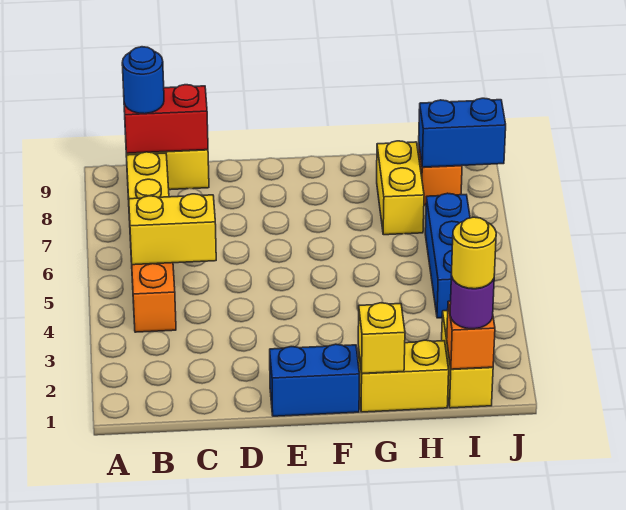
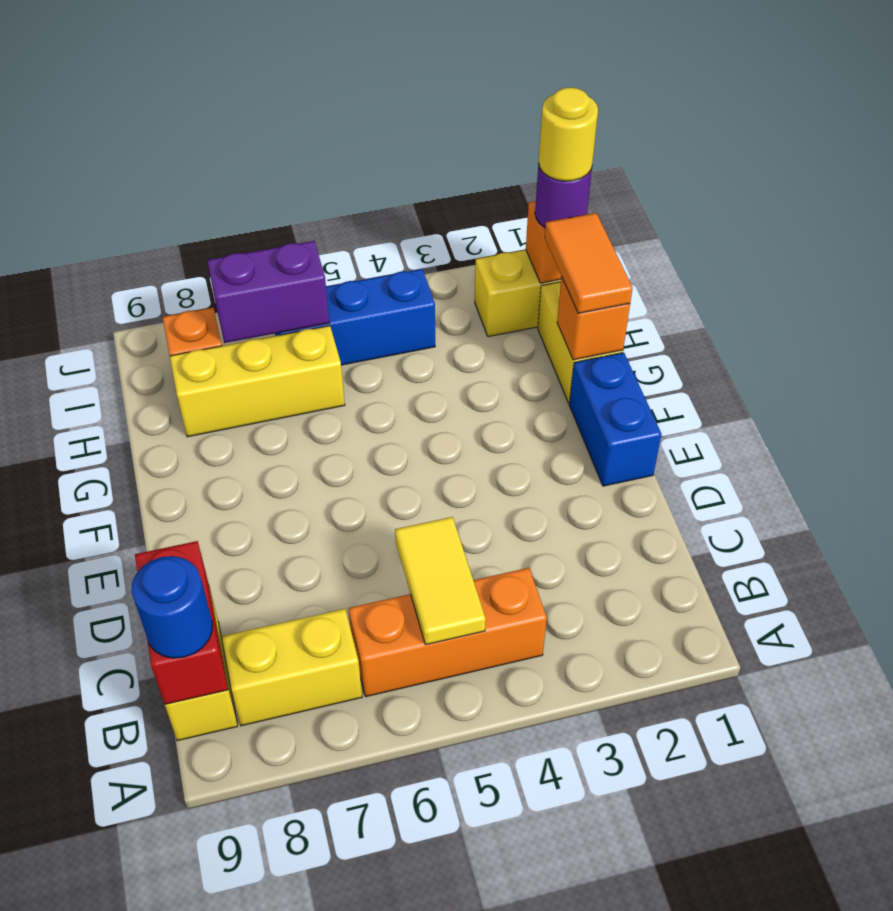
yellow brick B5:C5 level 2 -> yellow tile B5:C5 level 2
yellow brick G1 level 2 -> orange brick G1 level 2
none -> orange tile G1:H1 level 3
yellow brick H7:H8 level 1 -> yellow brick H6:H8 level 1
none -> purple brick I6:I7 level 2
blue brick I8:J8 level 2 -> none

